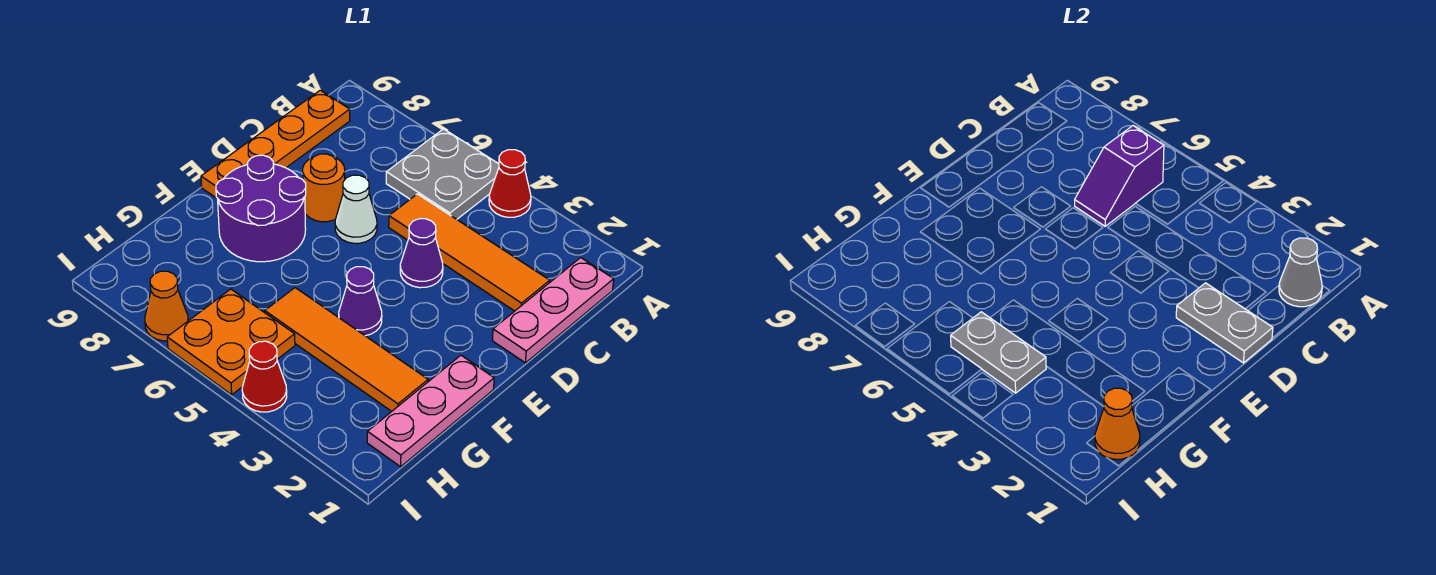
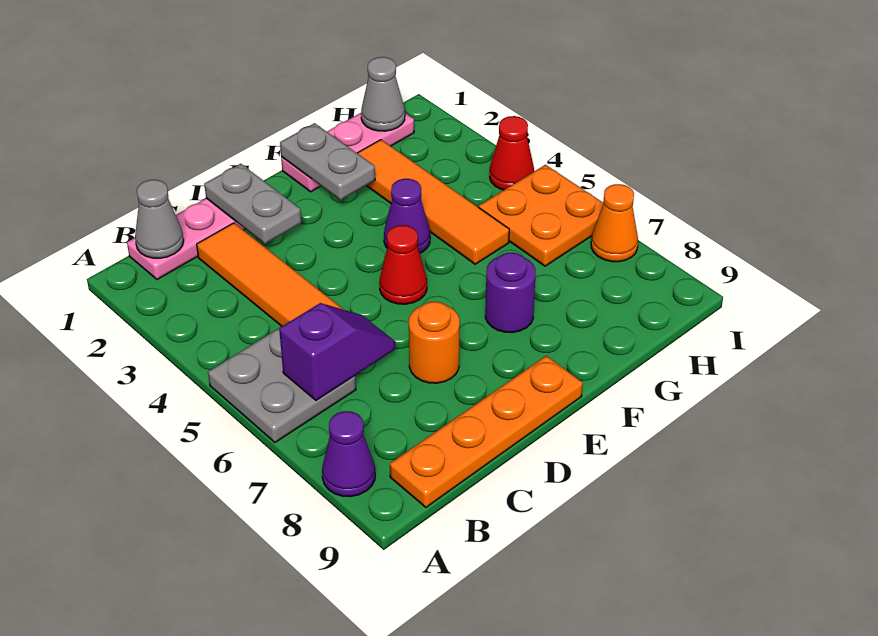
red cone A4 level 1 -> red cone E5 level 1
purple cone D4 level 1 -> purple cone A8 level 1
white cone D6 level 1 -> none
purple round brick E7:F8 level 1 -> purple round brick F7 level 1
orange cone H1 level 2 -> grey cone H1 level 2
grey plate H4:H5 level 2 -> grey plate F1:F2 level 2

